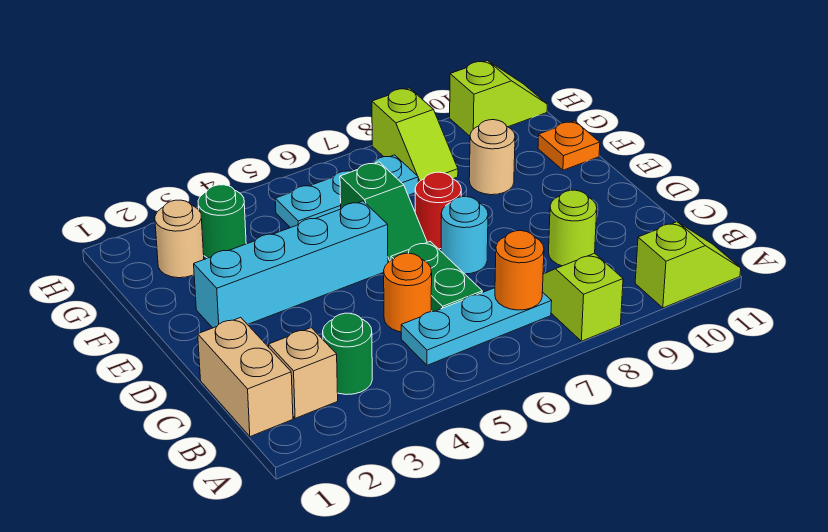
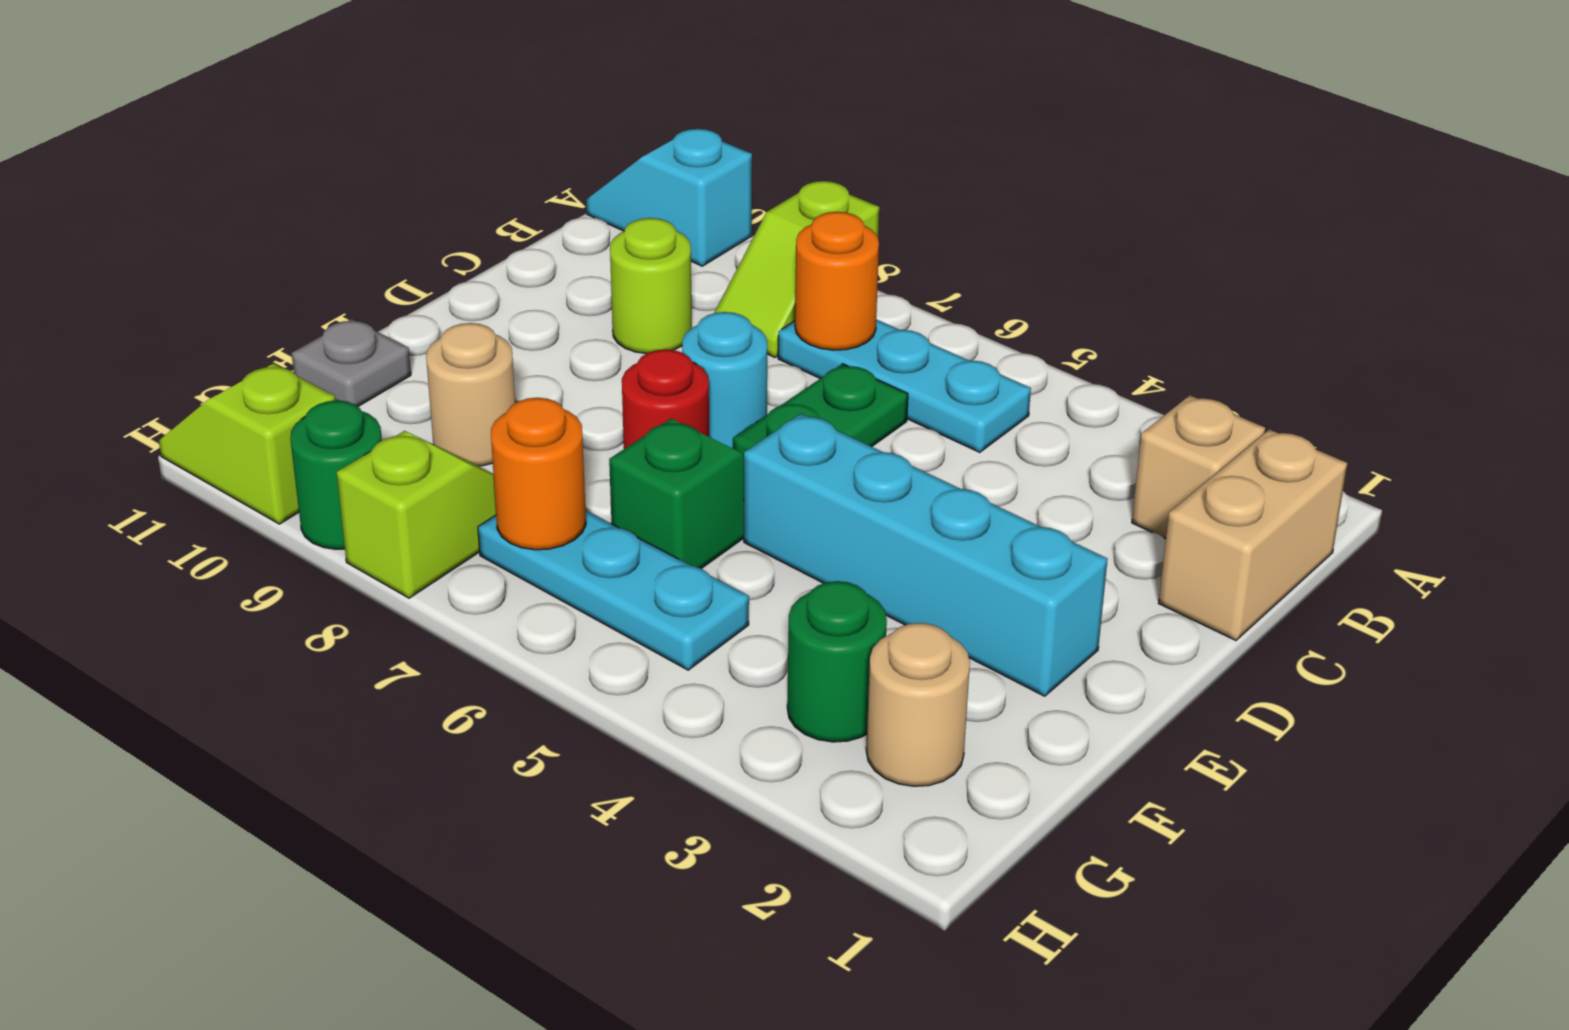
lime slope A10:A11 level 1 top 10 -> cyan slope A10:A11 level 1 top 10
green round brick B3 level 1 -> green round brick H9 level 1
orange round brick C5 level 1 -> orange round brick G7 level 2
orange plate F11 level 1 -> grey plate F11 level 1

